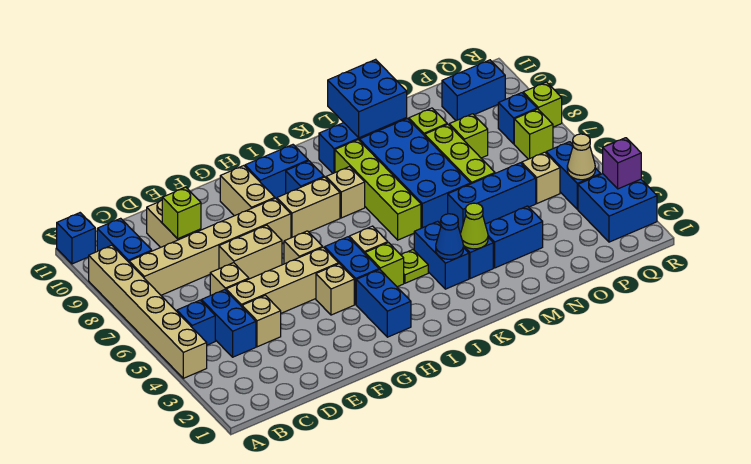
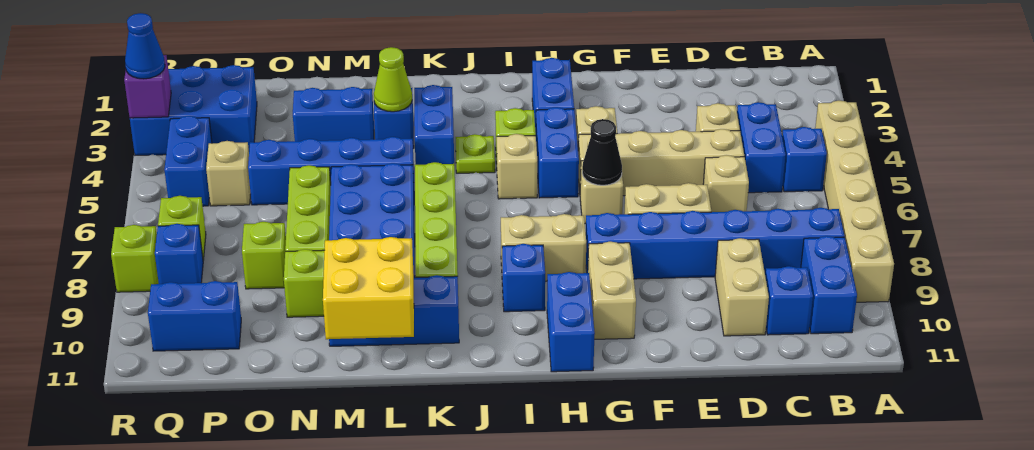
blue brick A11 level 1 -> blue brick C10 level 1
tan brick B8:G8 level 1 -> blue brick B8:G8 level 1
lime brick D9 level 2 -> none
none -> black cone G6 level 2
blue brick H10:I10 level 1 -> blue brick H10:H11 level 1
tan brick J8 level 1 -> none
blue cone K3 level 2 -> blue cone R3 level 3
blue brick L10:M11 level 2 -> yellow brick L10:M11 level 2
blue brick M5:O5 level 1 -> blue brick L5:O5 level 1
blue brick Q2:R3 level 1 -> blue brick P2:R3 level 1
tan cone Q4 level 2 -> none

